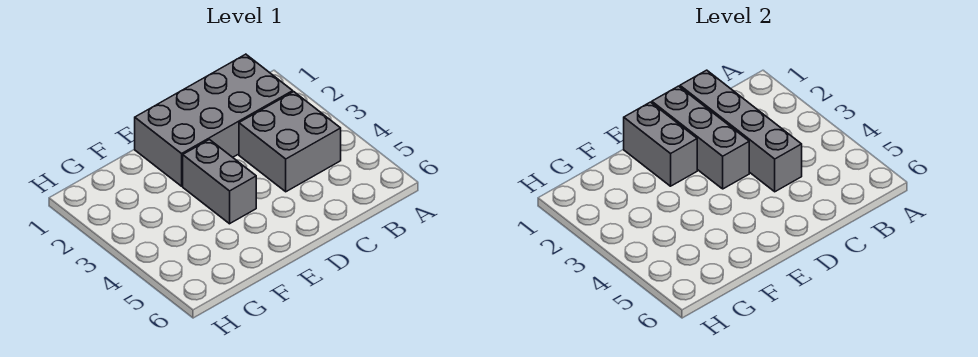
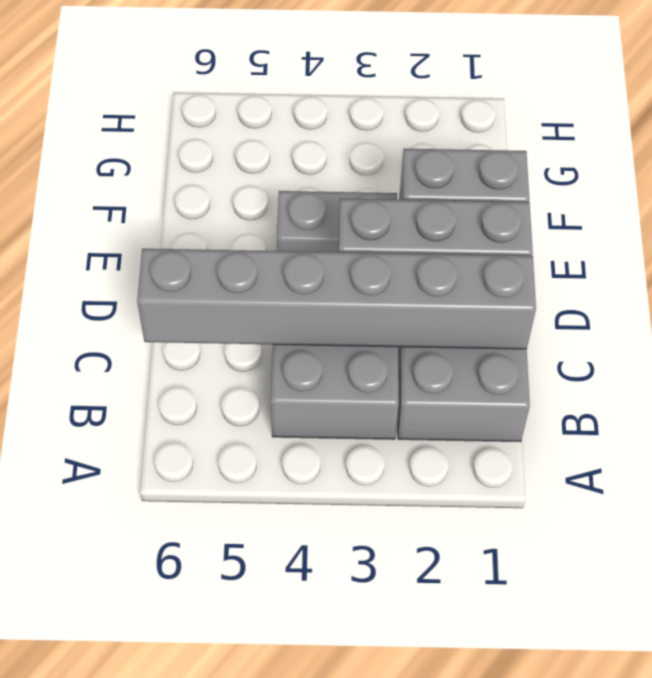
grey brick C1:C4 level 2 -> grey brick C1:C6 level 2

